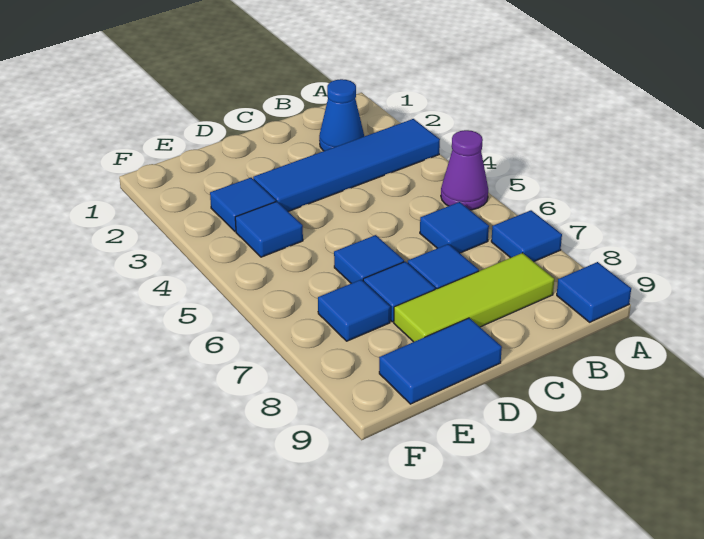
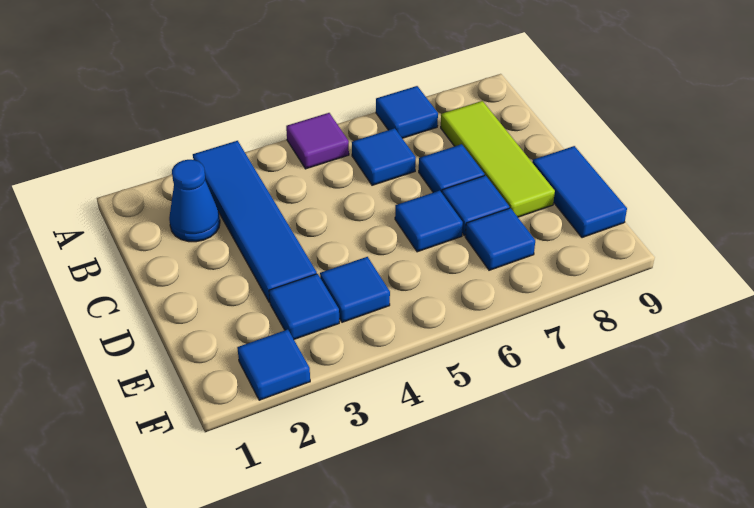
purple cone A5 level 1 -> purple tile A5 level 1
blue tile A9 level 1 -> blue tile F2 level 1

